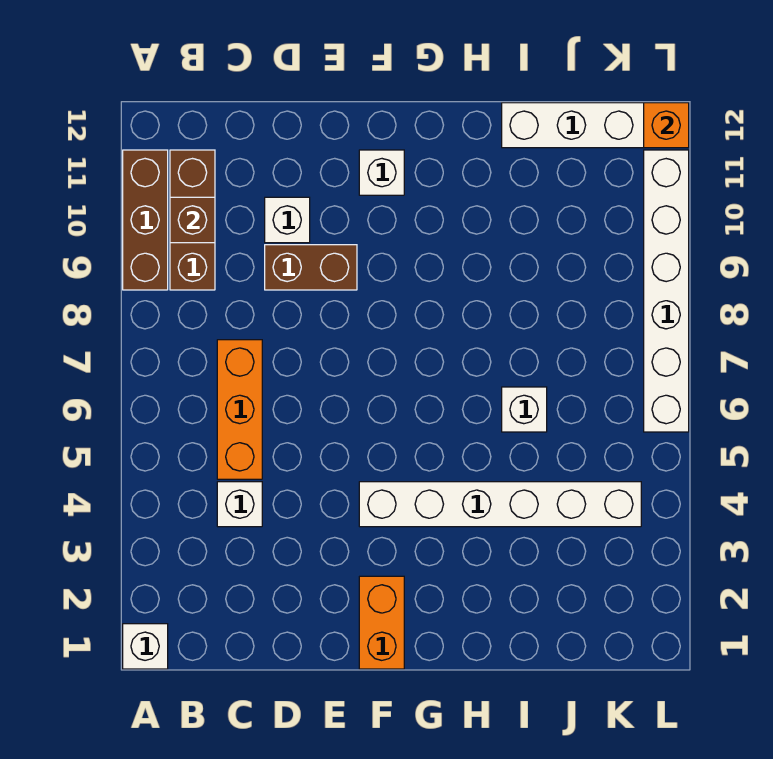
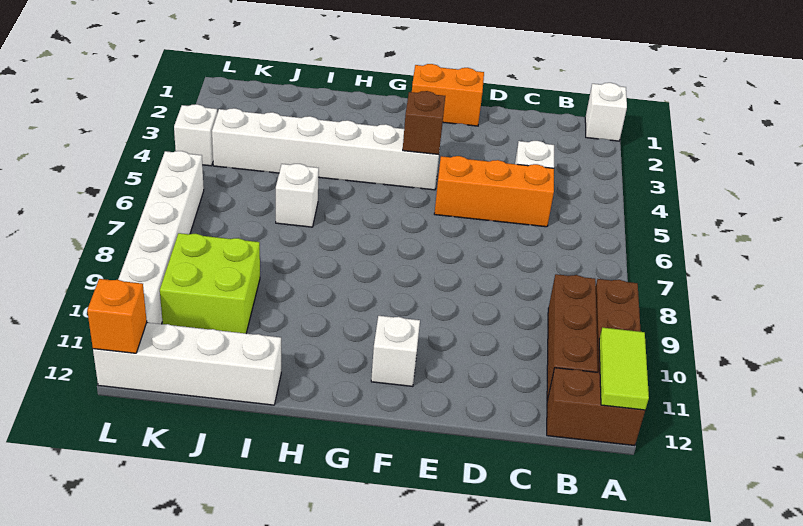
none -> lime tile A11:A12 level 2
brown brick B10 level 2 -> brown brick F4 level 2
orange brick C5:C7 level 1 -> orange brick C5:E5 level 1
brown brick D9:E9 level 1 -> brown brick A12:B12 level 1
white brick D10 level 1 -> white brick L4 level 1
orange brick F1:F2 level 1 -> orange brick E1:F1 level 1
none -> lime brick J9:K10 level 1

